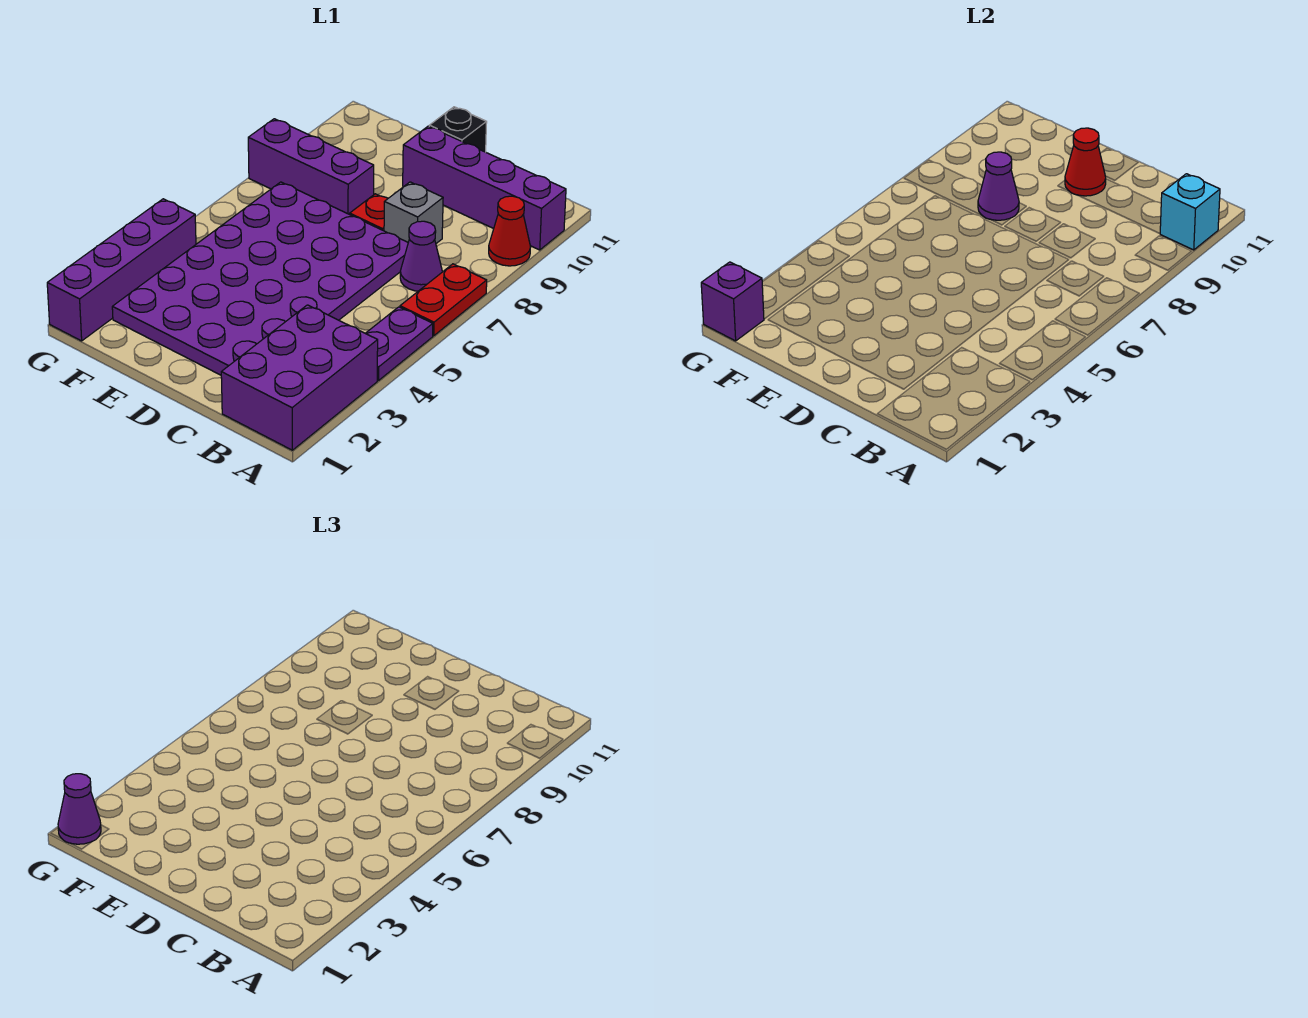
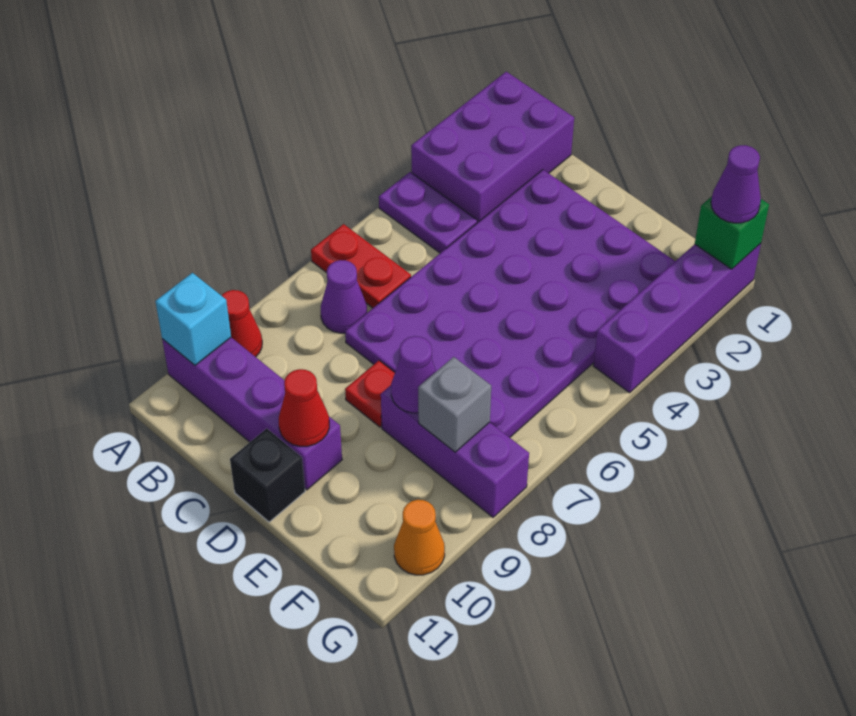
purple plate A4:A5 level 1 -> purple plate A4:B4 level 1
red plate A6:A7 level 1 -> red plate A6:B6 level 1
grey brick C8 level 1 -> grey brick F8 level 2
purple brick G1 level 2 -> green brick G1 level 2
none -> orange cone G10 level 1

